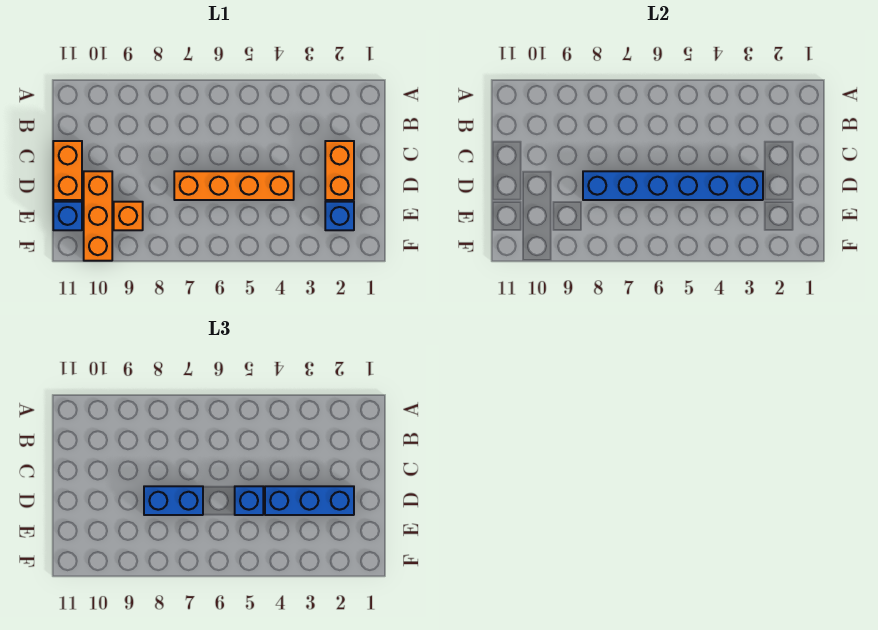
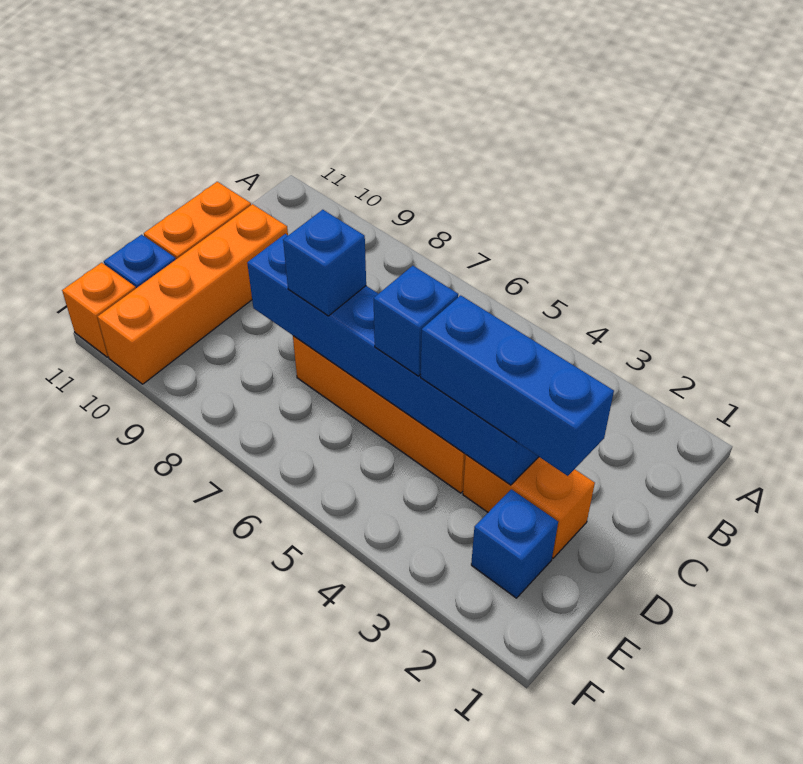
orange brick C2:D2 level 1 -> orange brick D2:D3 level 1
blue brick D7:D8 level 3 -> blue brick D7 level 3
orange brick D10:F10 level 1 -> orange brick C10:F10 level 1
orange brick E9 level 1 -> orange brick F11 level 1

